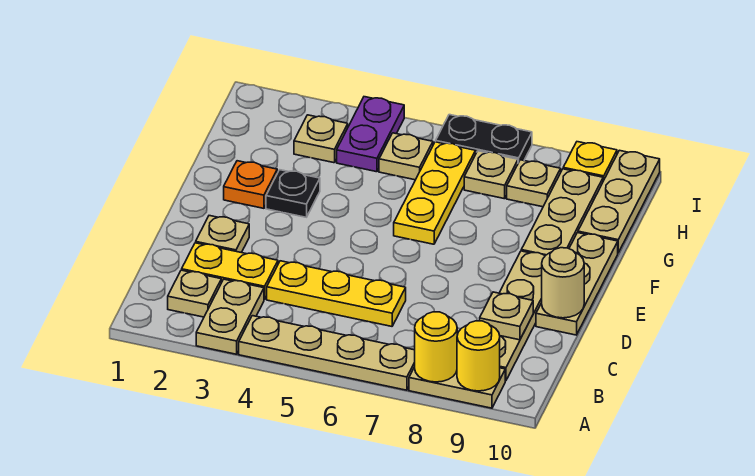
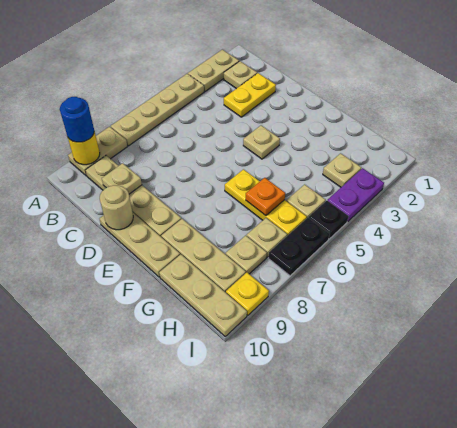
tan plate A3:B3 level 1 -> tan plate A2:A3 level 1
yellow round brick A8 level 2 -> none
none -> blue round brick A9 level 3
yellow plate C4:C6 level 1 -> none
tan plate D2 level 1 -> tan plate E4 level 1
orange plate F2 level 1 -> orange plate G6 level 2
black plate F3 level 1 -> black plate I5 level 1
purple plate H4:I4 level 1 -> purple plate I3:I4 level 1

